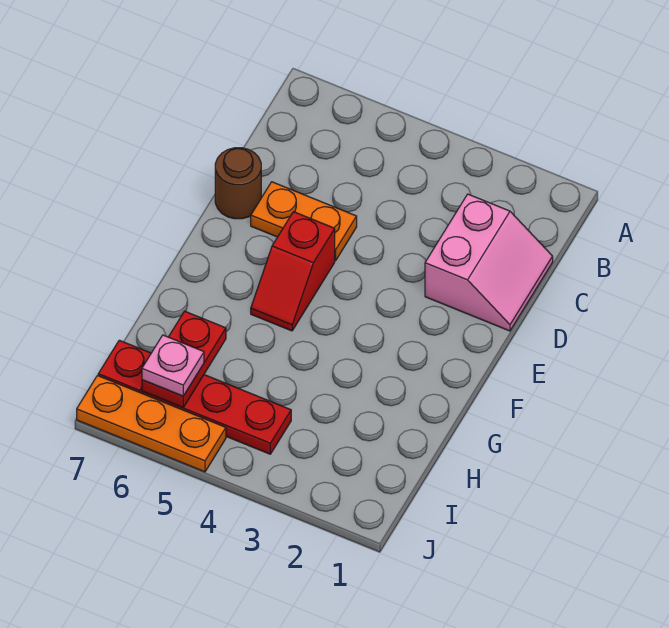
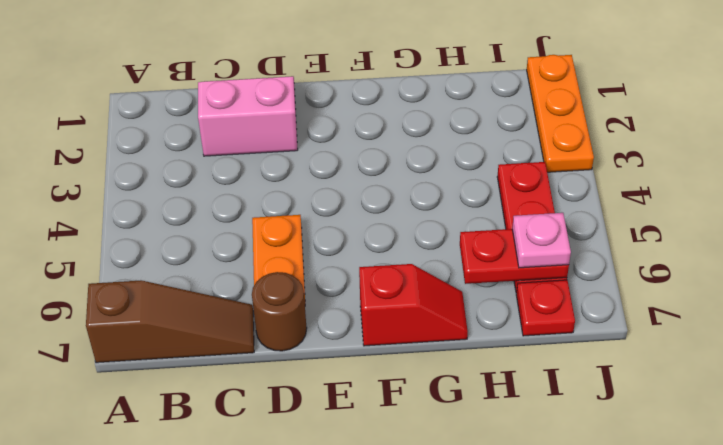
none -> brown slope A7:C7 level 1 top A
red slope E5:F5 level 1 top E -> red slope F7:G7 level 1 top F
orange plate J5:J7 level 1 -> orange plate J1:J3 level 1

